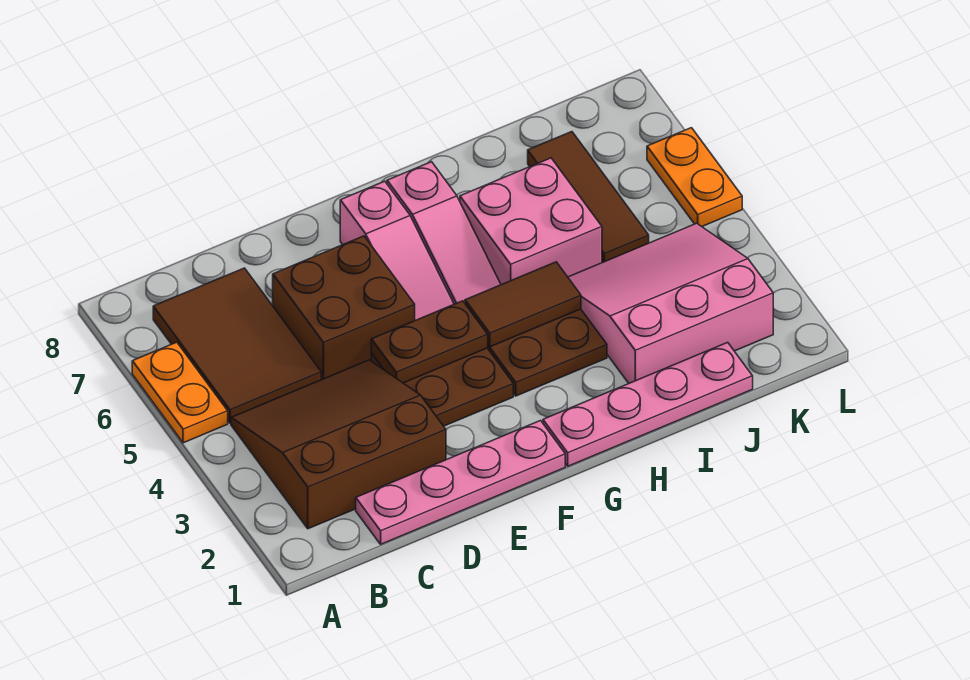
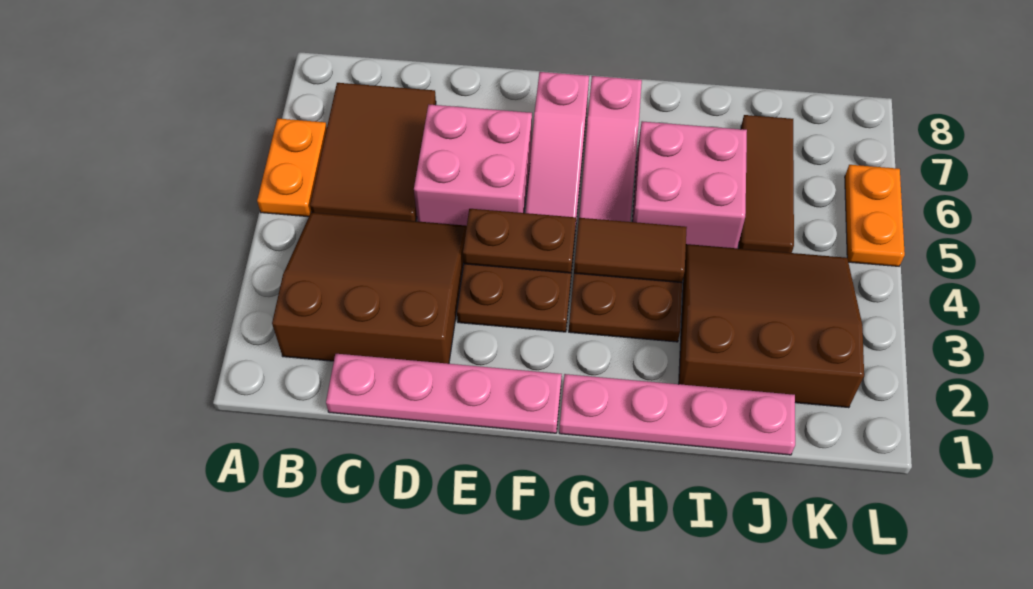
brown brick D5:E6 level 1 -> pink brick D5:E6 level 1
pink slope I2:K4 level 1 top 2 -> brown slope I2:K4 level 1 top 2

